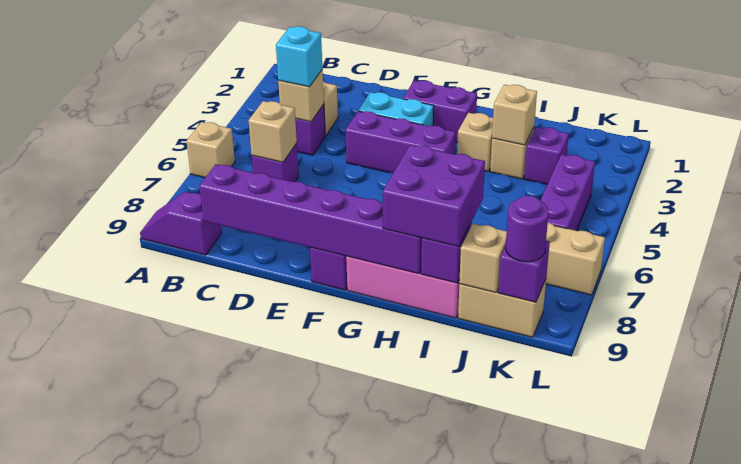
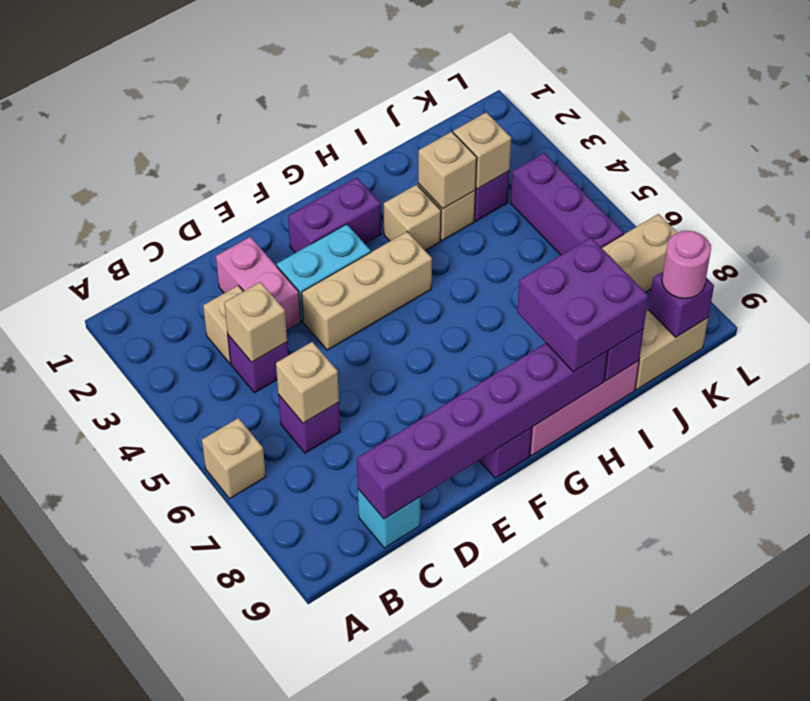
purple slope A9:B9 level 1 top B -> none
cyan brick C4 level 3 -> cyan brick C9 level 1
none -> pink brick D2:D3 level 1
purple brick E4:G4 level 1 -> tan brick E4:G4 level 1
tan brick J9 level 2 -> tan brick J3 level 2
purple round brick K9 level 3 -> pink round brick K9 level 3

